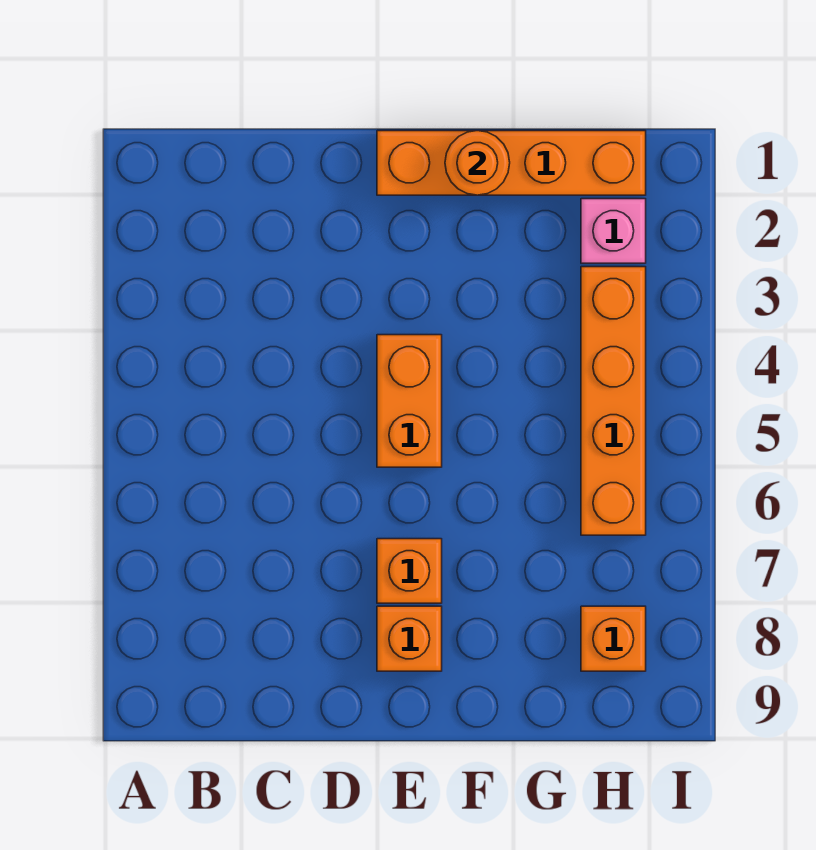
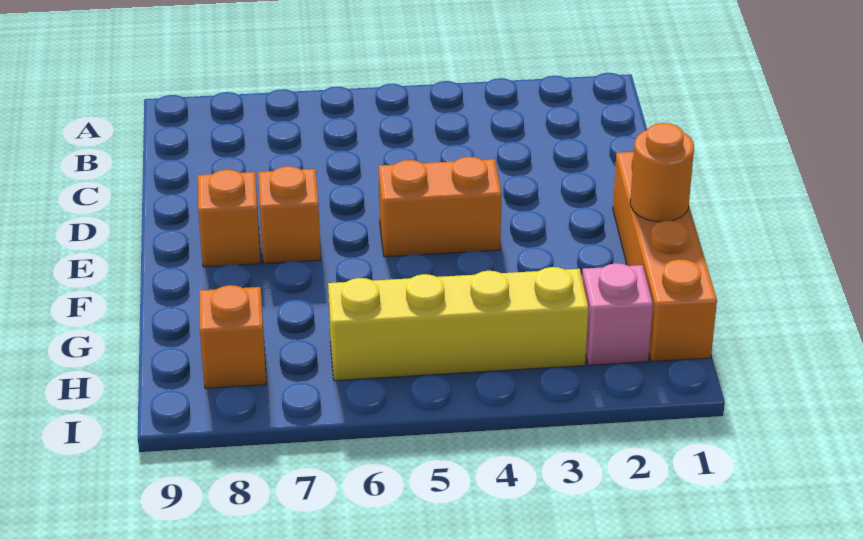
orange brick H3:H6 level 1 -> yellow brick H3:H6 level 1

